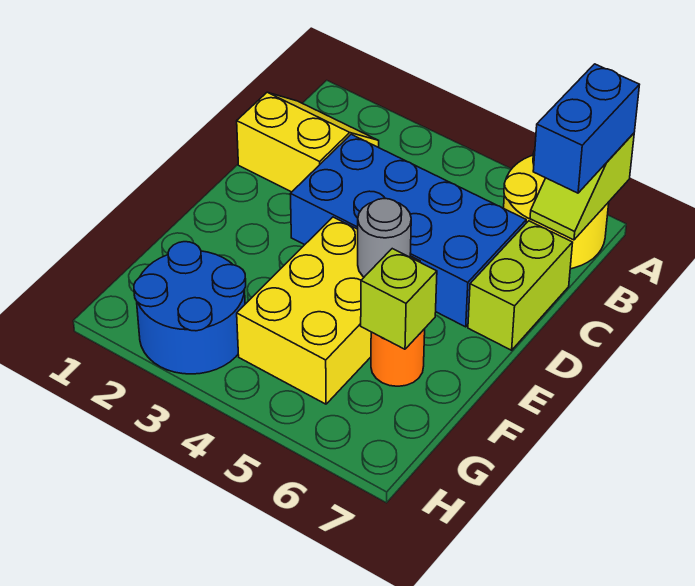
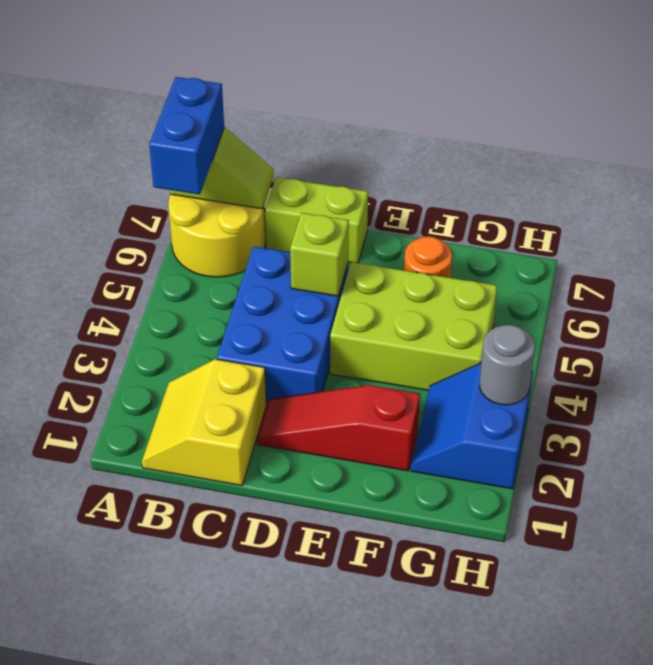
blue brick A7:B7 level 3 -> blue brick A6:A7 level 3
blue brick C3:D6 level 1 -> blue brick C3:D5 level 1
none -> red slope D2:F2 level 1 top F
yellow brick E4:G5 level 1 -> lime brick E4:G5 level 1
grey round brick E5 level 2 -> grey round brick H3 level 2
lime brick F6 level 2 -> lime brick D5 level 2
blue round brick G2:H3 level 1 -> blue slope G2:H3 level 1 top H

